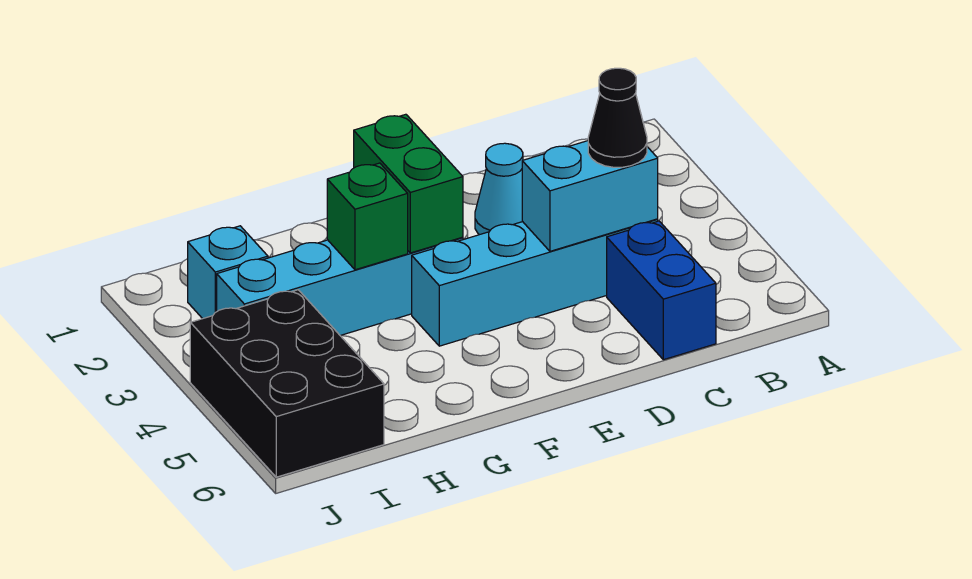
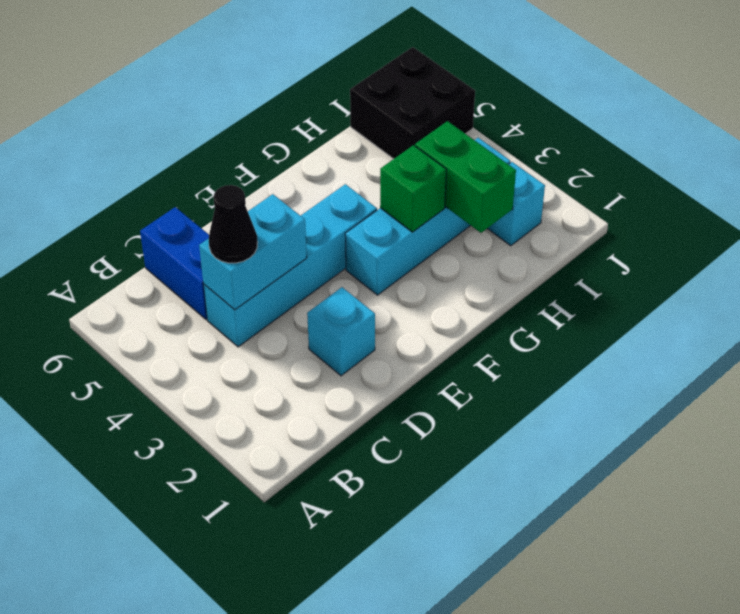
cyan cone D2 level 1 -> cyan brick D2 level 1
green brick F2:F3 level 2 -> green brick H2:H3 level 2
black brick I4:J6 level 1 -> black brick I5:J6 level 1

